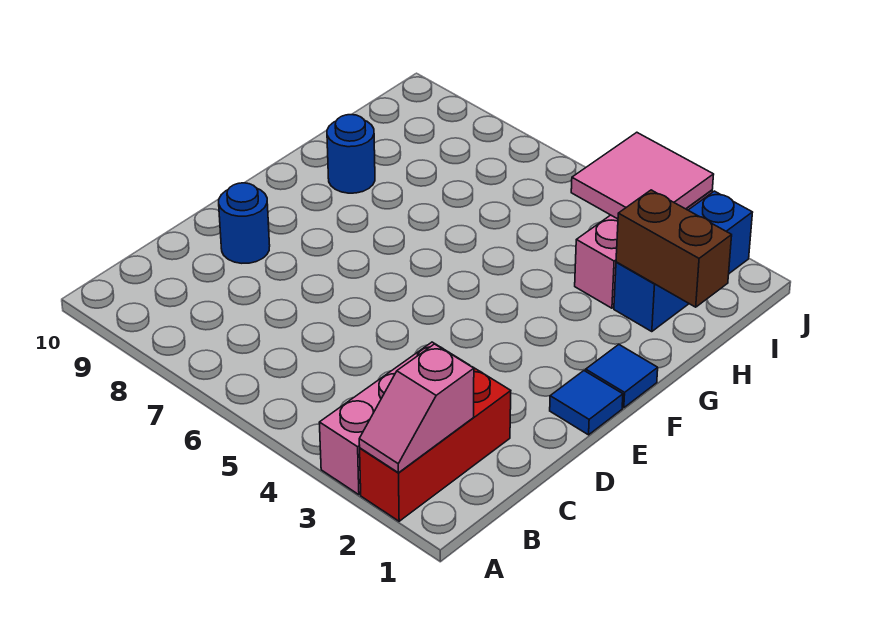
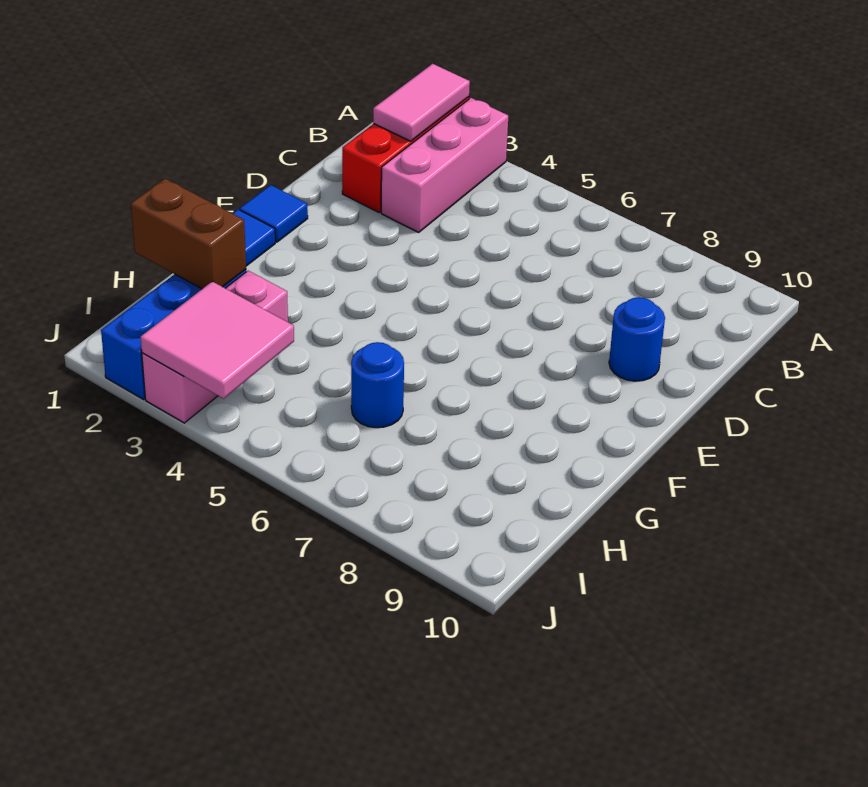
pink slope A2:B2 level 2 top B -> pink tile A2:B2 level 2
blue round brick G9 level 1 -> blue round brick H6 level 1

